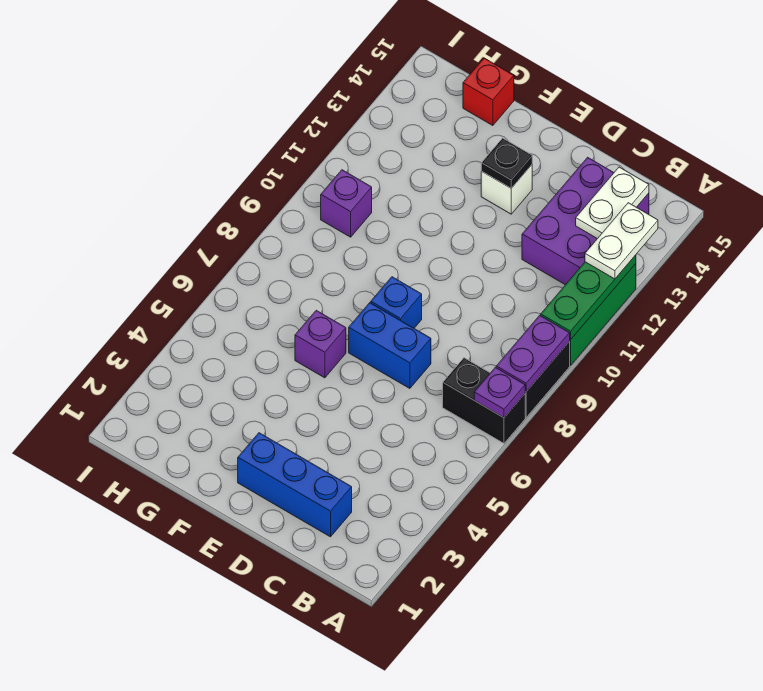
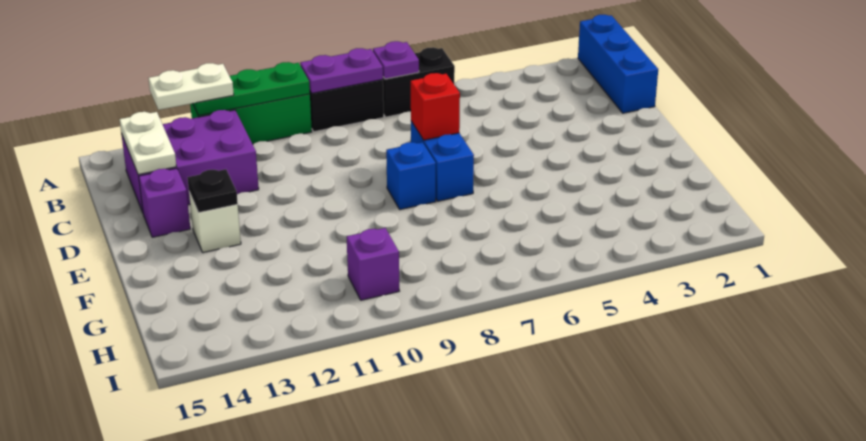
black brick A7:B7 level 1 -> black brick A6:A7 level 1
white plate B13:B14 level 2 -> white plate B14:C14 level 2
blue brick C2:E2 level 1 -> blue brick A1:C1 level 1
purple brick F6 level 1 -> purple brick D14 level 1
red brick G15 level 1 -> red brick D7 level 2

